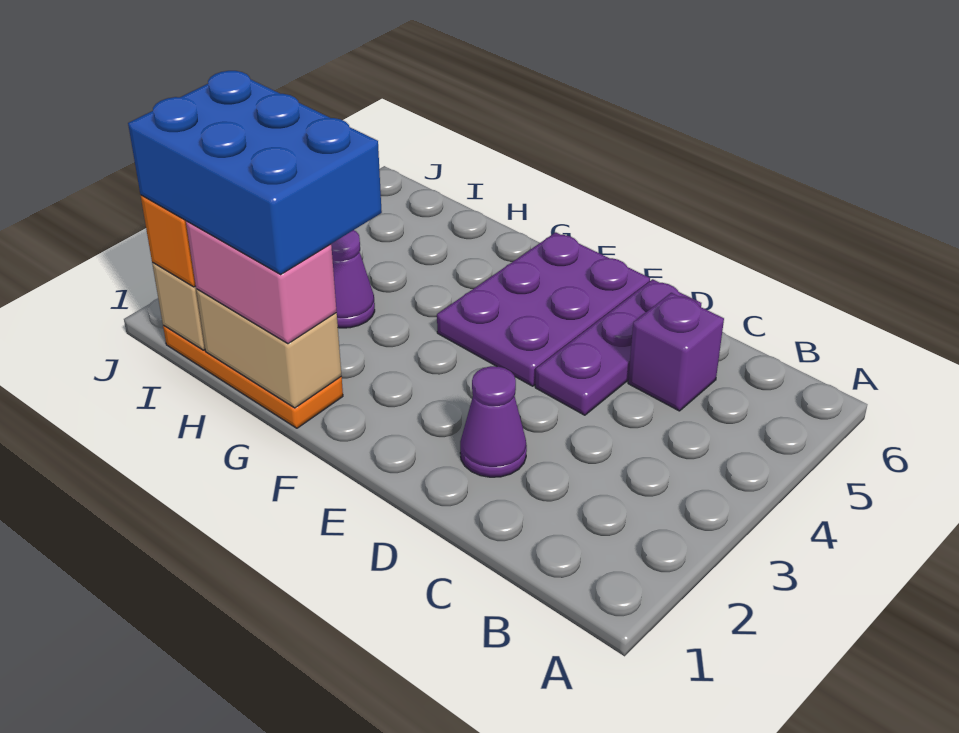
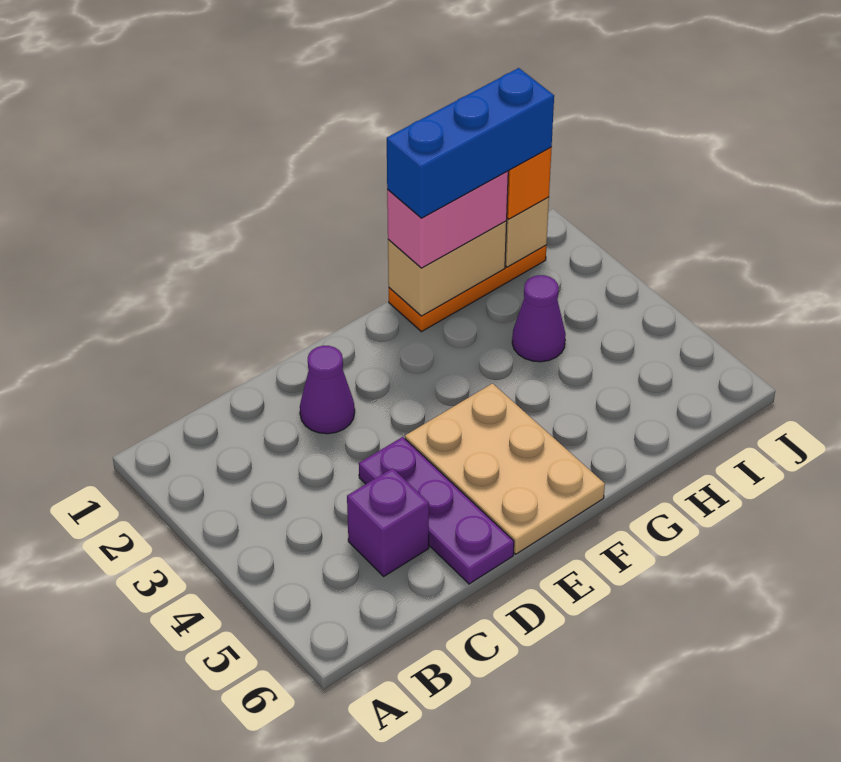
purple plate E4:F6 level 1 -> tan plate E4:F6 level 1
blue brick G1:I2 level 4 -> blue brick G1:I1 level 4

